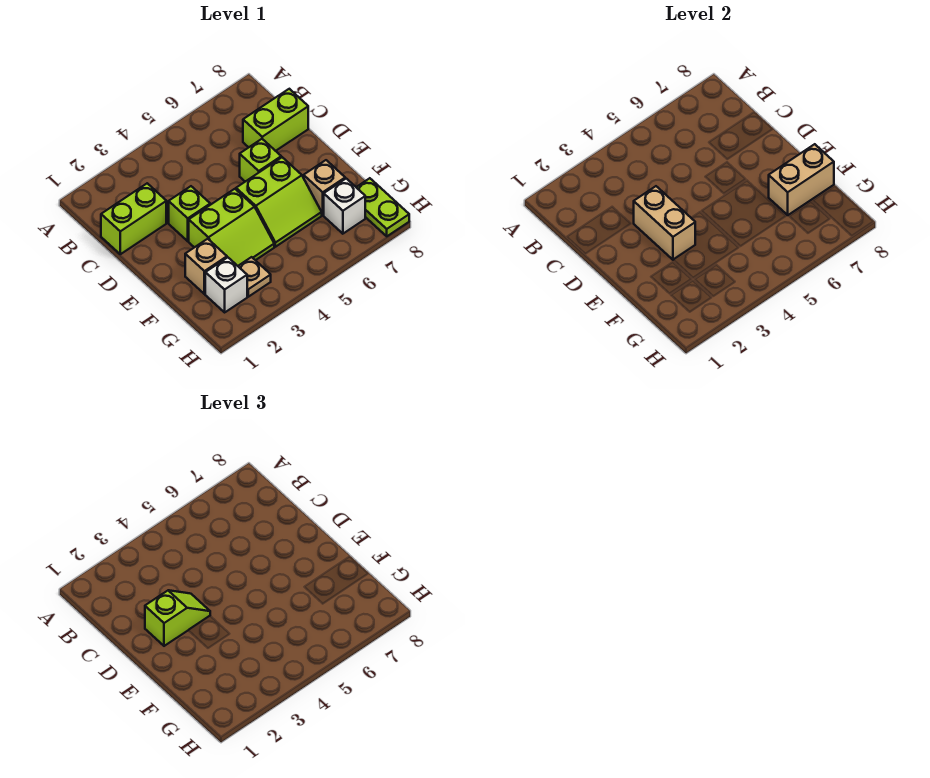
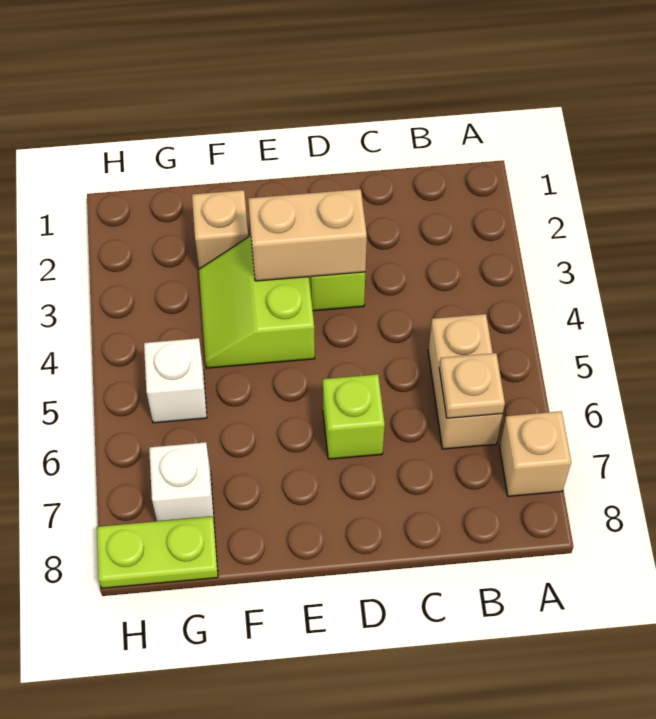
lime brick C1:C2 level 1 -> none
lime brick C7:C8 level 1 -> none
lime slope D2:D3 level 3 top 2 -> none
lime slope E5:F6 level 1 top E -> none
tan brick F7 level 1 -> tan brick A7 level 1
tan brick F7:F8 level 2 -> tan brick B5:B6 level 1
white brick G2 level 1 -> white brick G5 level 1
tan plate G3 level 1 -> tan plate B6 level 2

